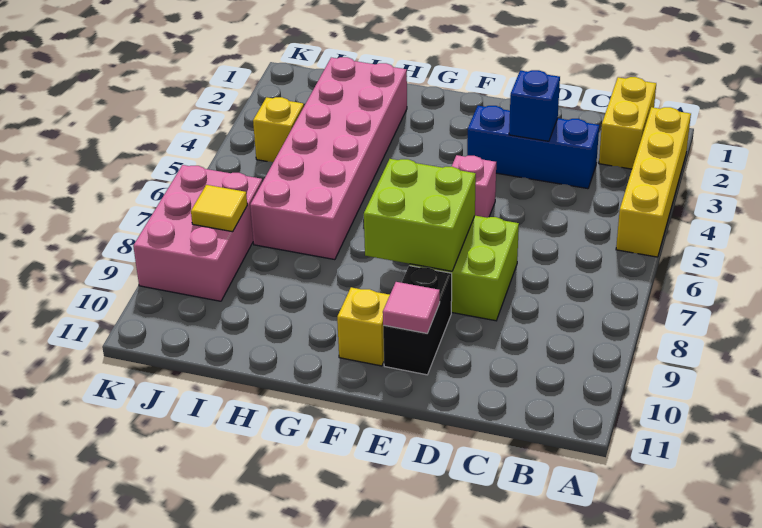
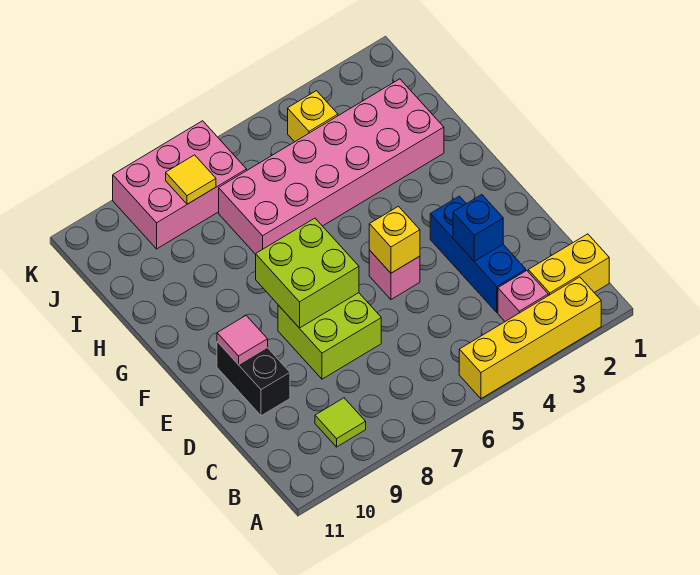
none -> pink brick B3 level 1
none -> lime tile B9 level 1
black brick E9:E10 level 1 -> black brick D10:E10 level 1
yellow brick F10 level 1 -> yellow brick E5 level 2

